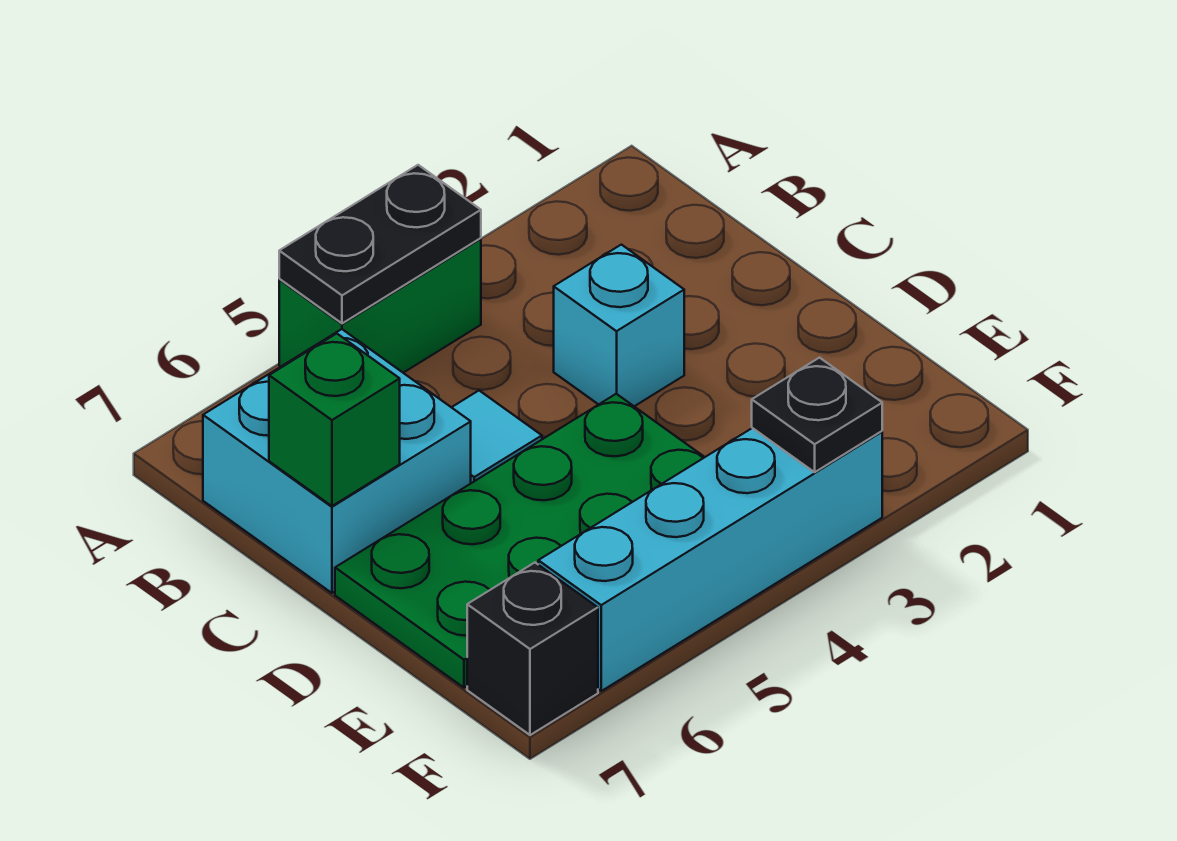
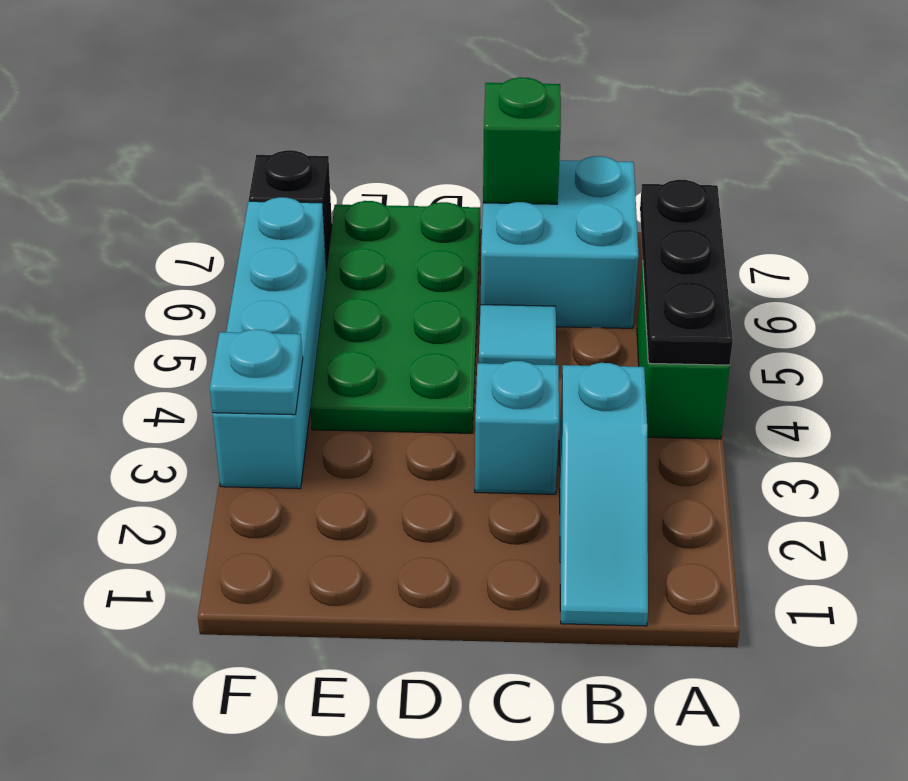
black plate A4:A5 level 2 -> black plate A4:A6 level 2
none -> cyan slope B1:B3 level 1 top 3
black plate F3 level 2 -> cyan plate F3 level 2

